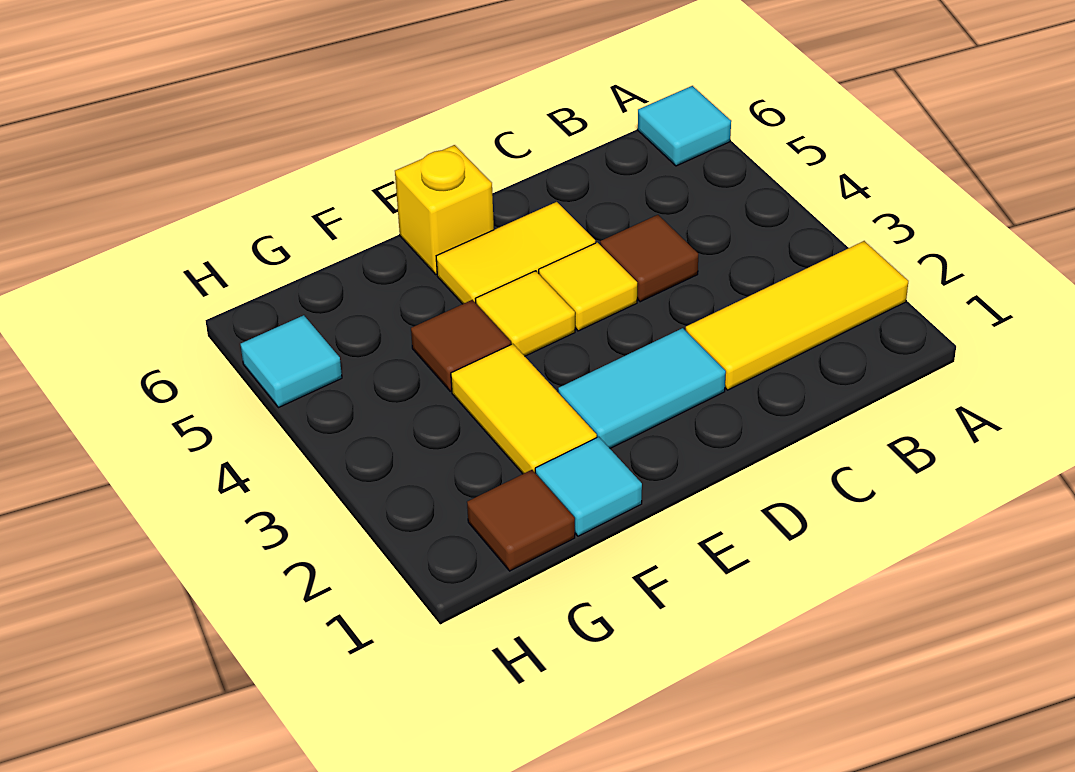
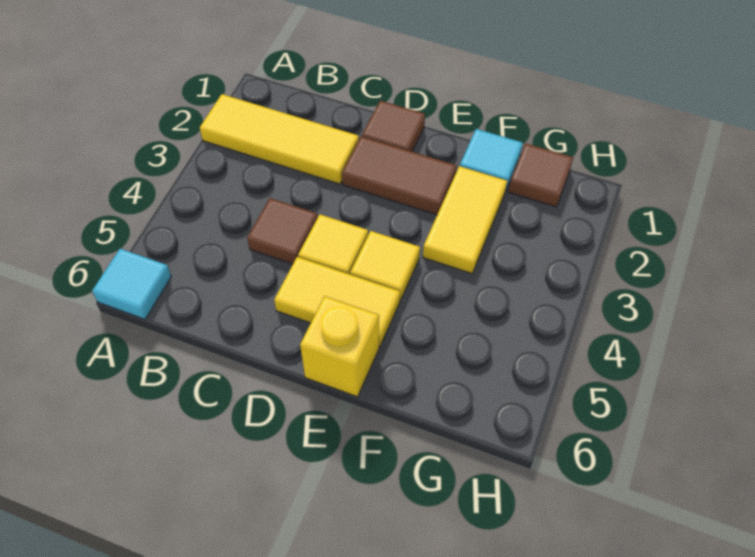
cyan tile D2:E2 level 1 -> brown tile D2:E2 level 1
brown tile F4 level 1 -> brown tile D1 level 1
cyan tile H5 level 1 -> none

